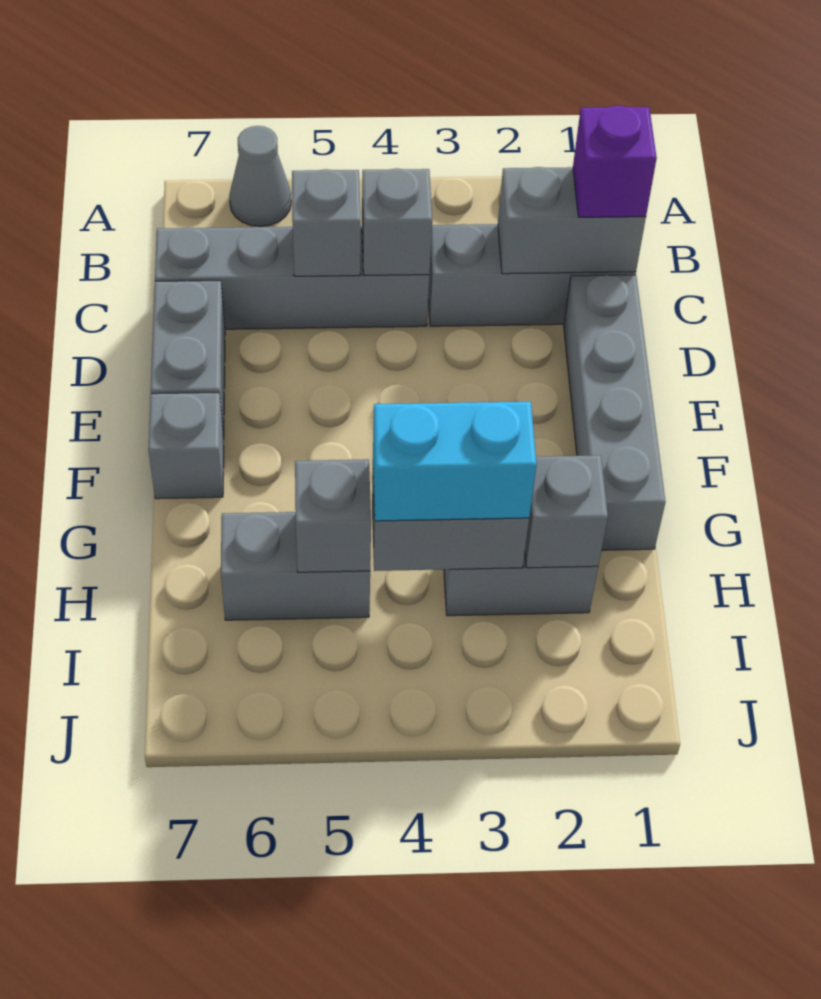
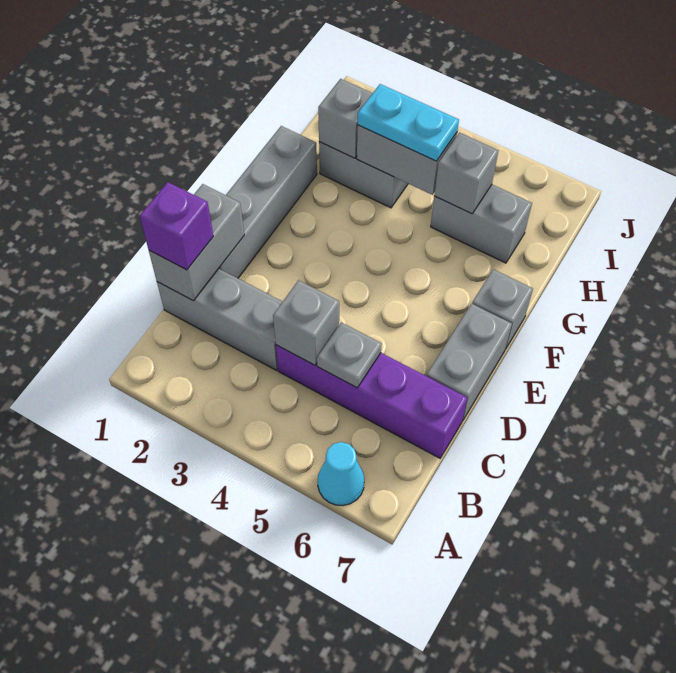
grey cone A6 level 1 -> cyan cone A6 level 1
grey brick C1:C2 level 2 -> grey brick C1:D1 level 2
grey brick C4:C7 level 1 -> purple brick C4:C7 level 1
grey brick C5 level 2 -> grey plate C5 level 2
cyan brick H3:H4 level 3 -> cyan plate H3:H4 level 3

